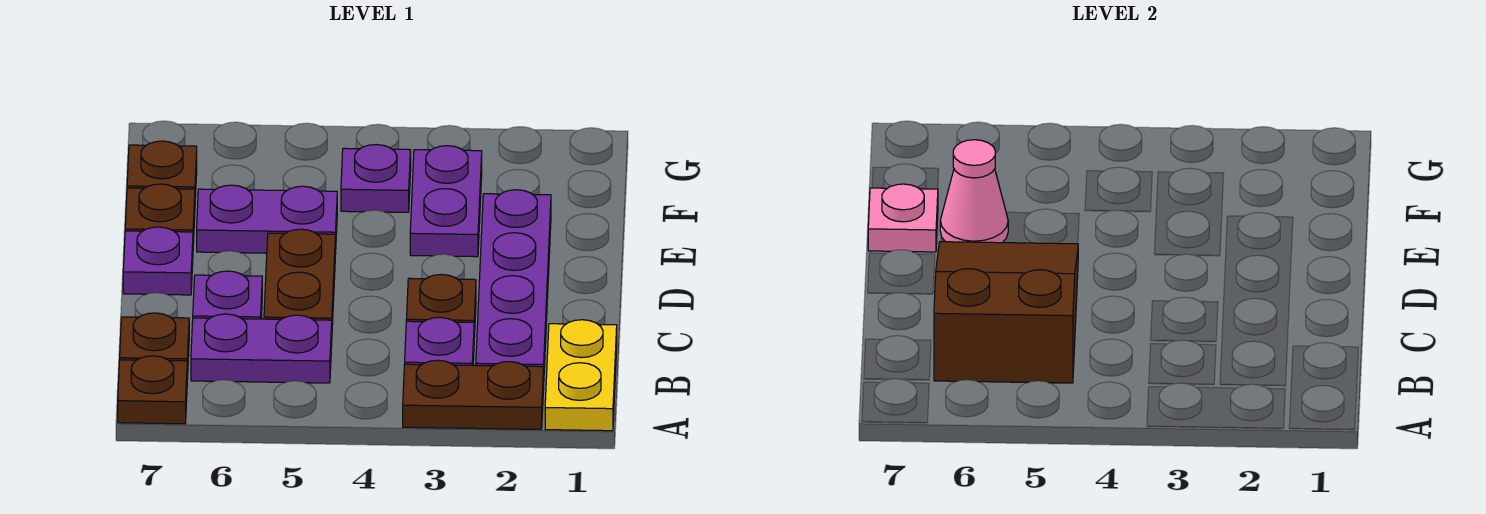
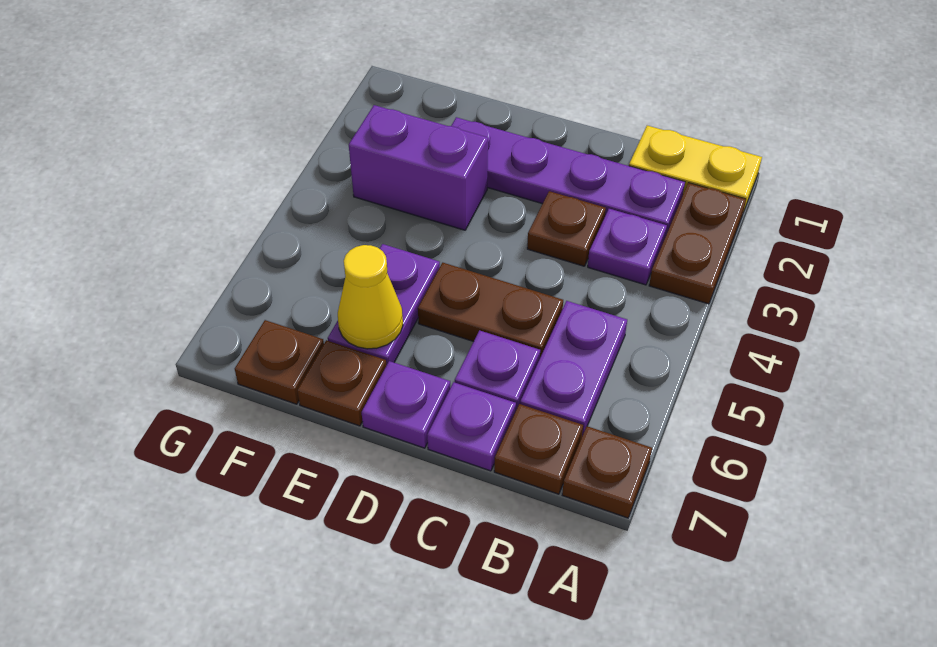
brown slope B5:D6 level 2 top B -> none
purple plate E3:F3 level 1 -> purple brick E3:F3 level 1
pink cone E6 level 2 -> yellow cone E6 level 2
pink plate E7 level 2 -> none
purple plate F4 level 1 -> purple plate C7 level 1

